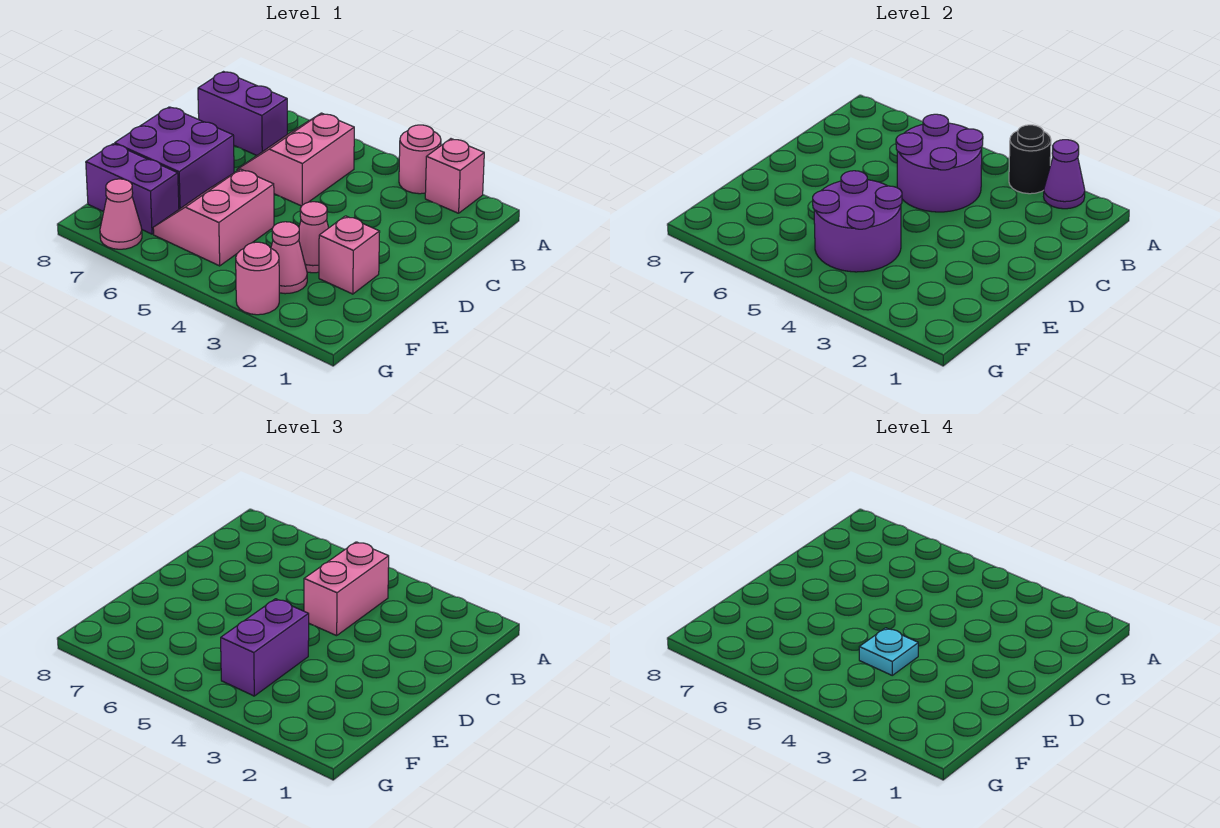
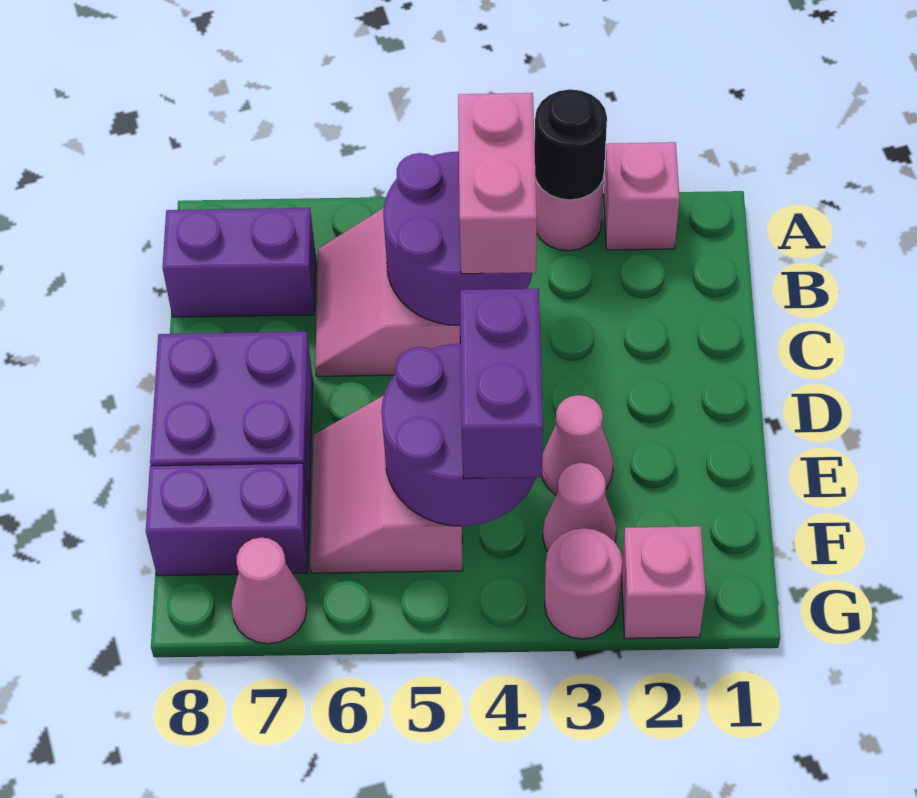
purple cone A2 level 2 -> none
pink brick E2 level 1 -> pink brick G2 level 1
cyan plate E4 level 4 -> none

